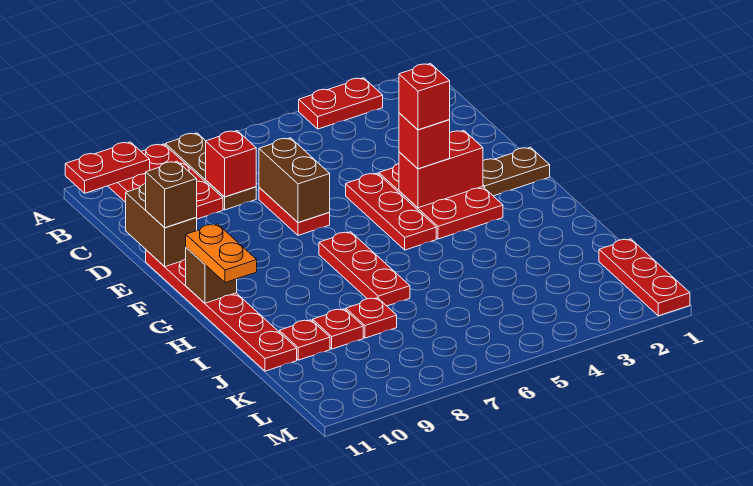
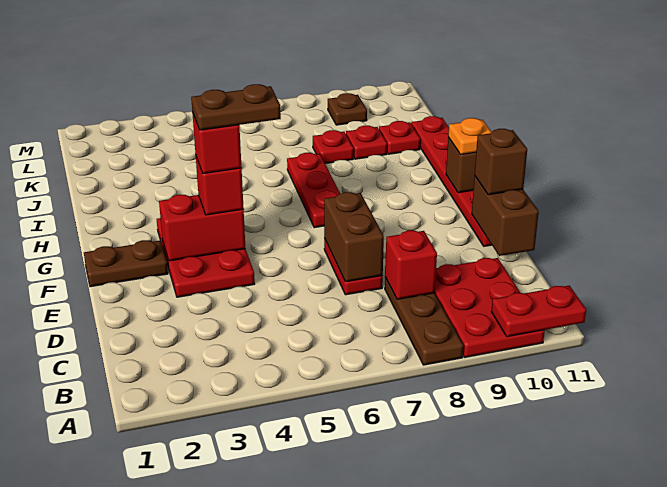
red plate A3:A4 level 1 -> none
red plate E5:G5 level 1 -> none
none -> brown plate F4:F5 level 5
orange plate G11:H11 level 3 -> orange plate G11 level 3
red plate K1:M1 level 1 -> none
none -> brown plate L9 level 1

